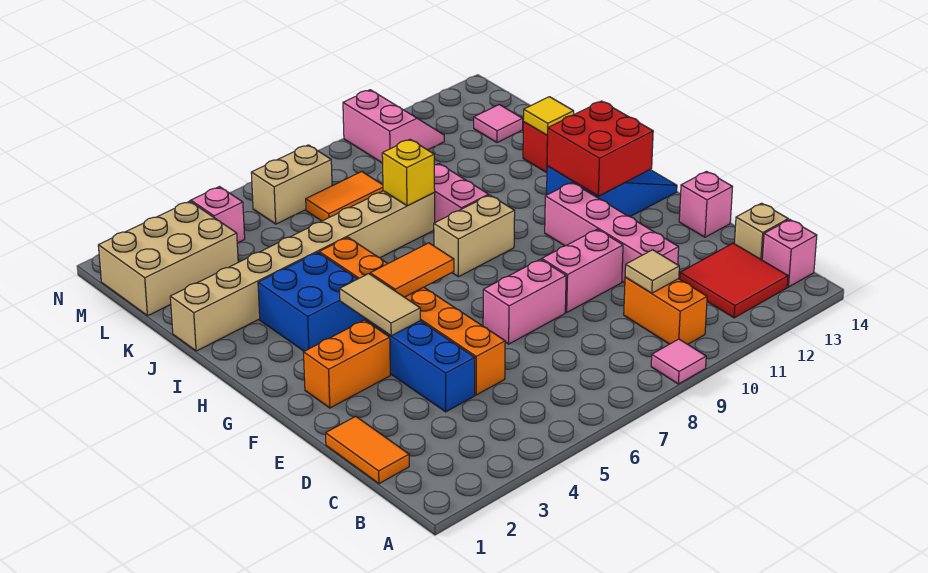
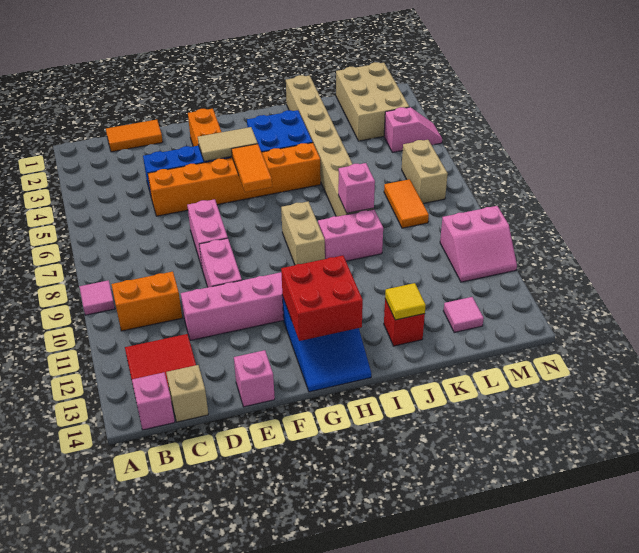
tan tile C10 level 2 -> none
yellow brick J8 level 2 -> pink brick J8 level 2

